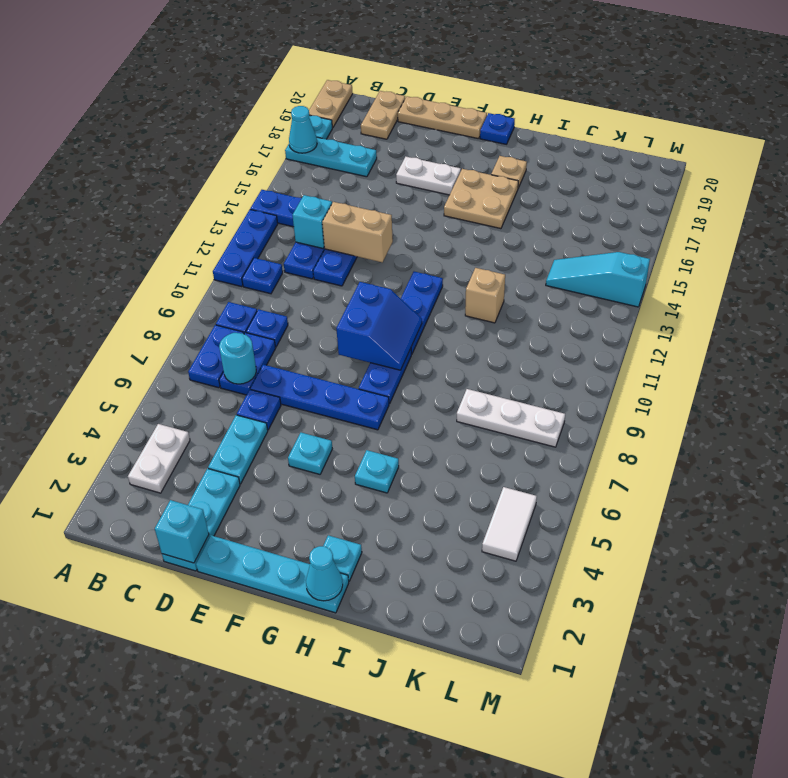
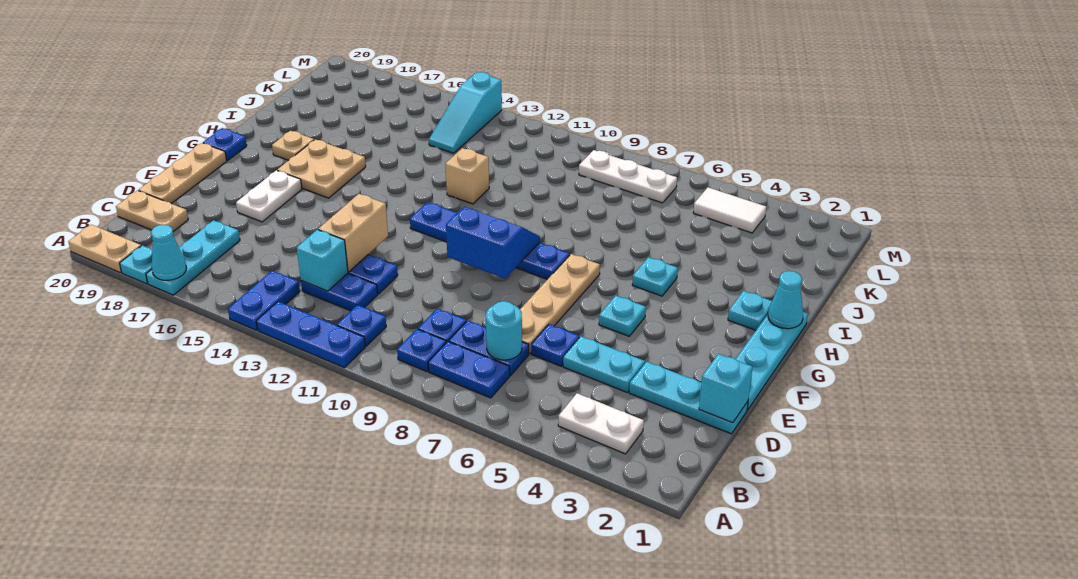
blue plate D7:G7 level 1 -> tan plate D7:G7 level 1
white plate J8:L8 level 1 -> white plate L7:L9 level 1

